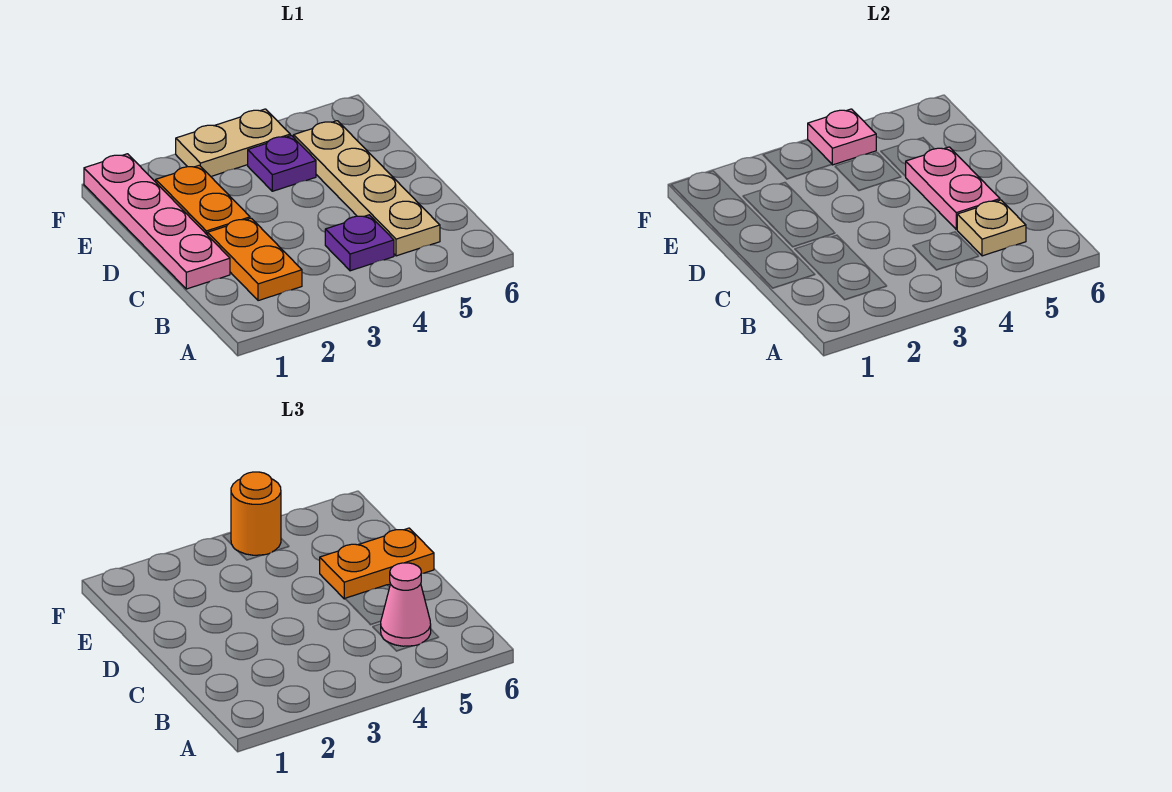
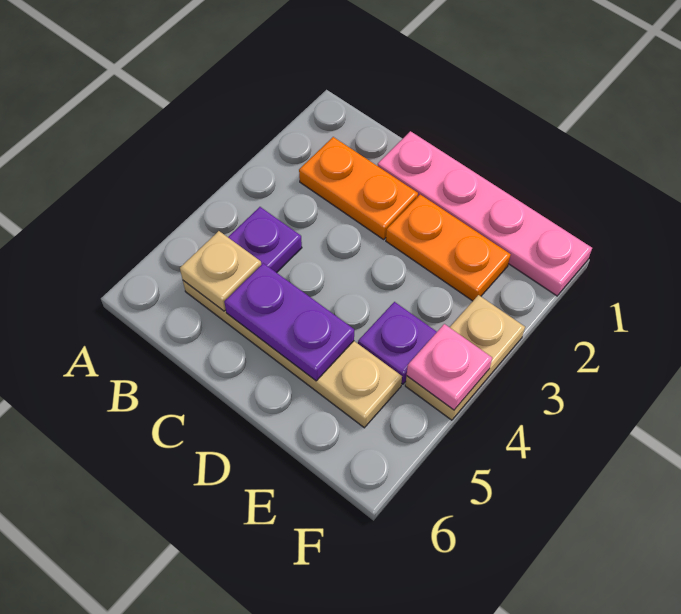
pink cone B5 level 3 -> none
pink plate C5:D5 level 2 -> purple plate C5:D5 level 2
orange plate D5:D6 level 3 -> none
orange round brick F4 level 3 -> none

